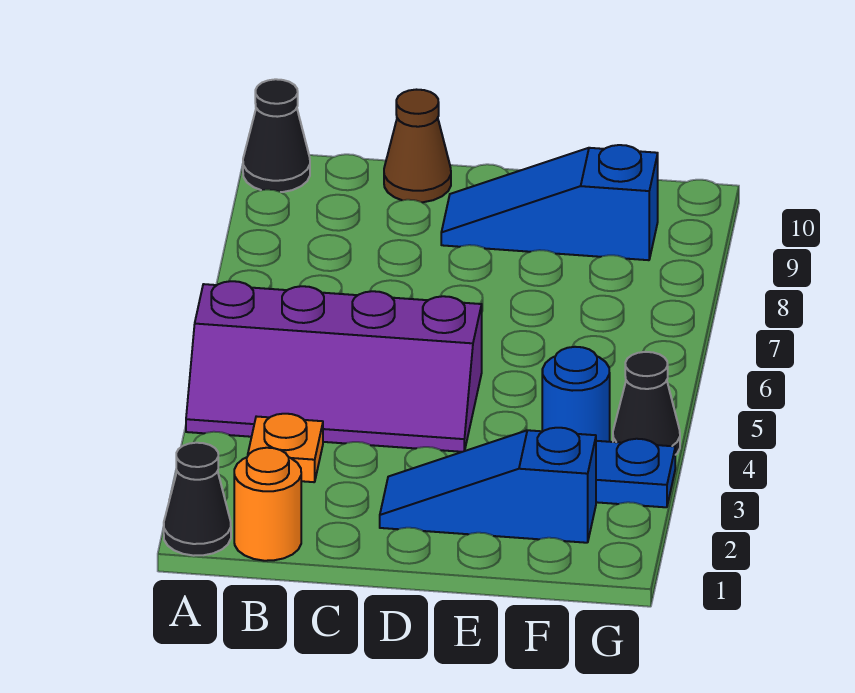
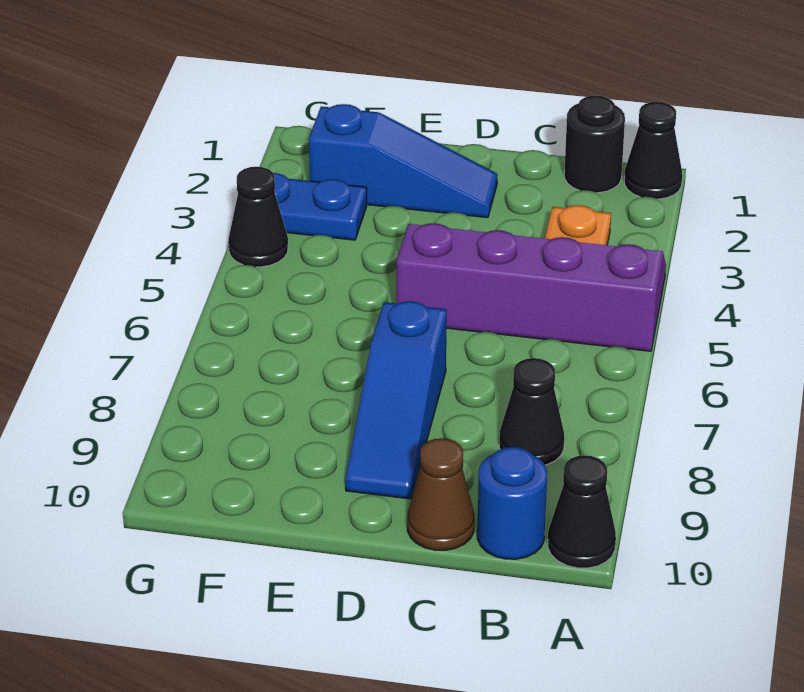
orange round brick B1 level 1 -> black round brick B1 level 1
none -> black cone B8 level 1
blue slope D9:F9 level 1 top F -> blue slope D7:D9 level 1 top 7
blue round brick F4 level 1 -> blue round brick B10 level 1

